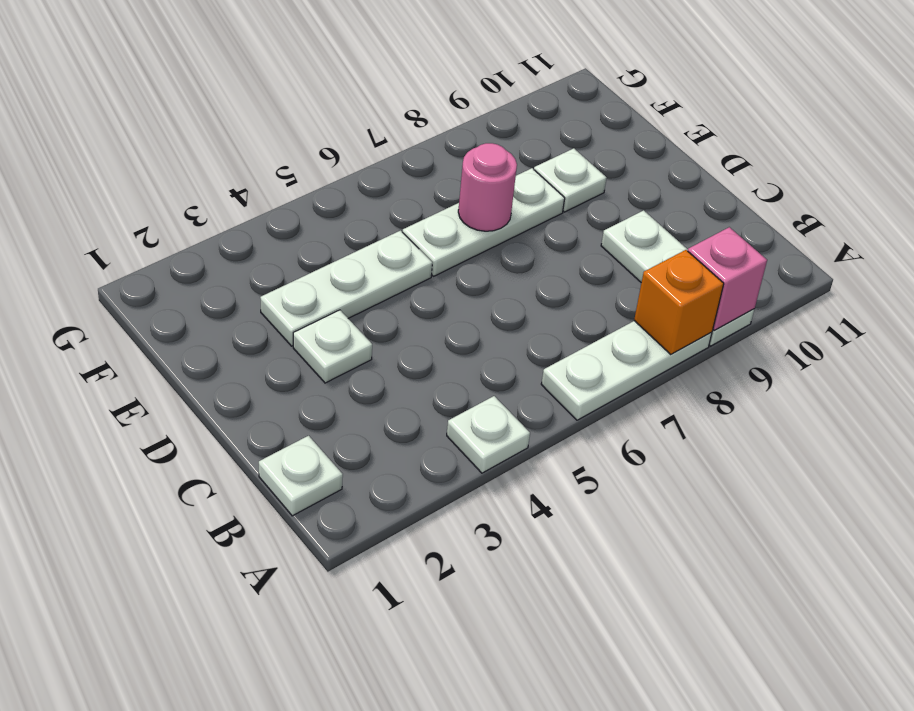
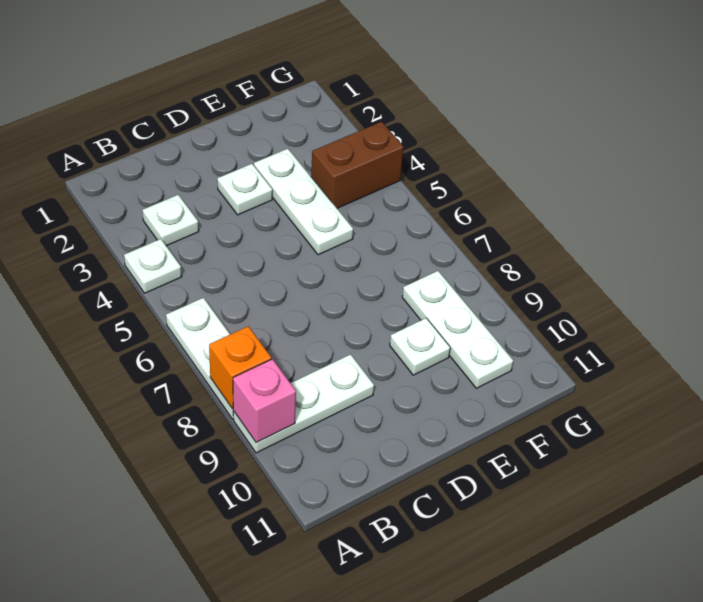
white plate B1 level 1 -> white plate B3 level 1
white plate E6:E8 level 1 -> white plate F8:F10 level 1
pink round brick E7 level 2 -> none
none -> brown brick F4:G4 level 1

